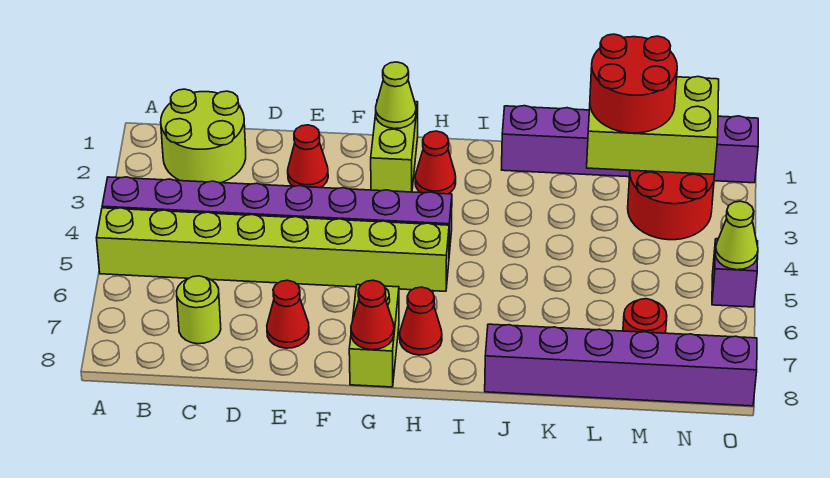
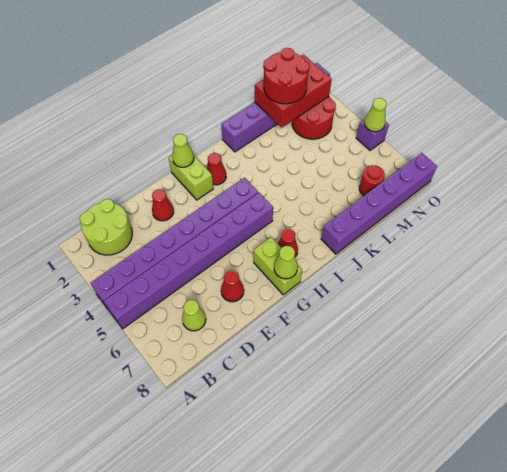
lime brick A5:H5 level 1 -> purple brick A5:H5 level 1
lime round brick C7 level 1 -> lime cone C7 level 1
red cone G8 level 2 -> lime cone G8 level 2
lime brick L1:N2 level 2 -> red brick L1:N2 level 2

